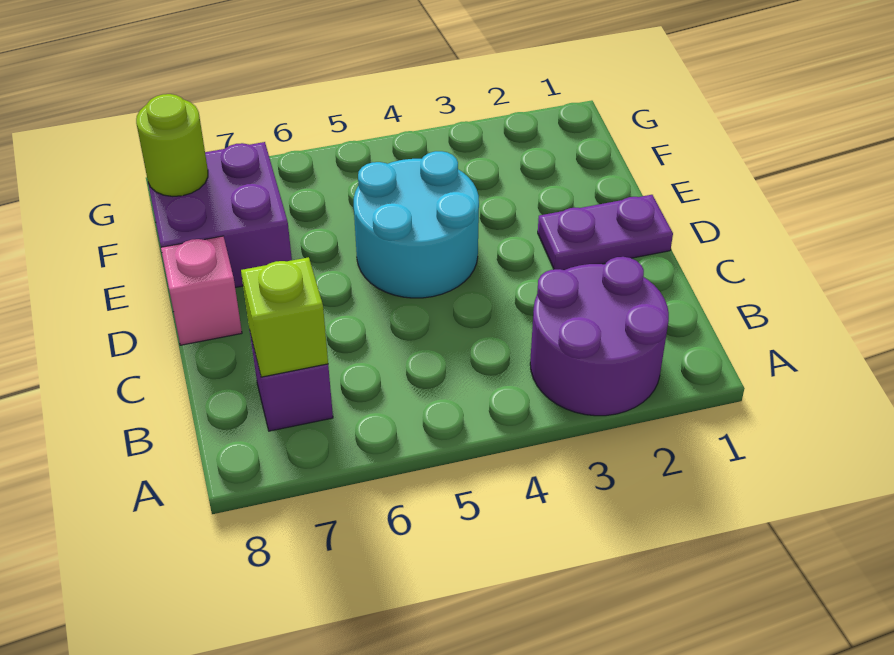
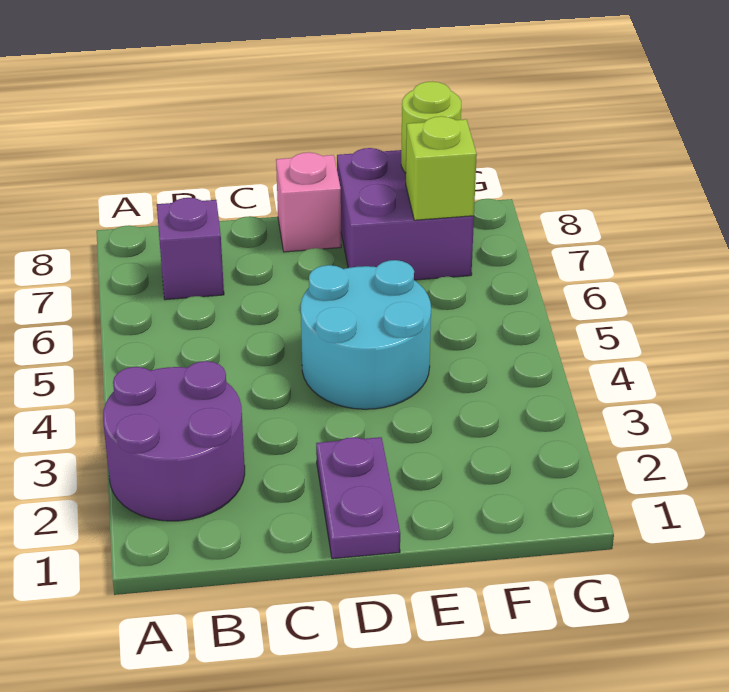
lime brick B7 level 2 -> lime brick F7 level 2

